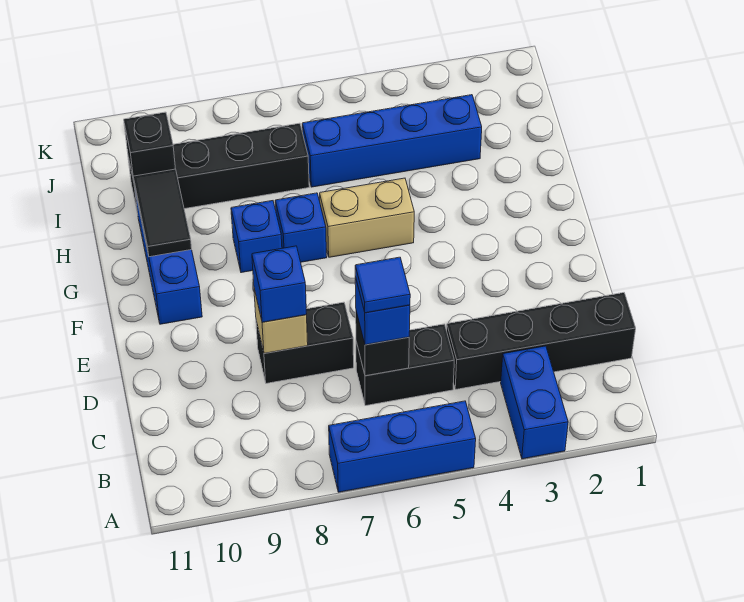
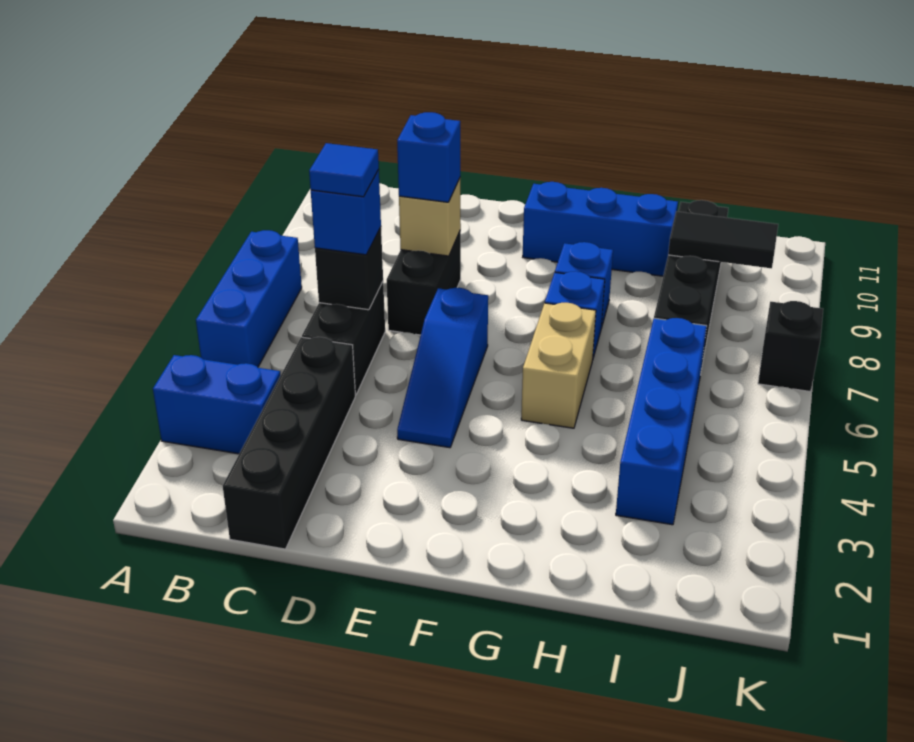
none -> blue slope E4:E6 level 1 top 6
black tile G10:H10 level 2 -> black tile I9:J9 level 2
black brick I10 level 2 -> black brick K7 level 1

